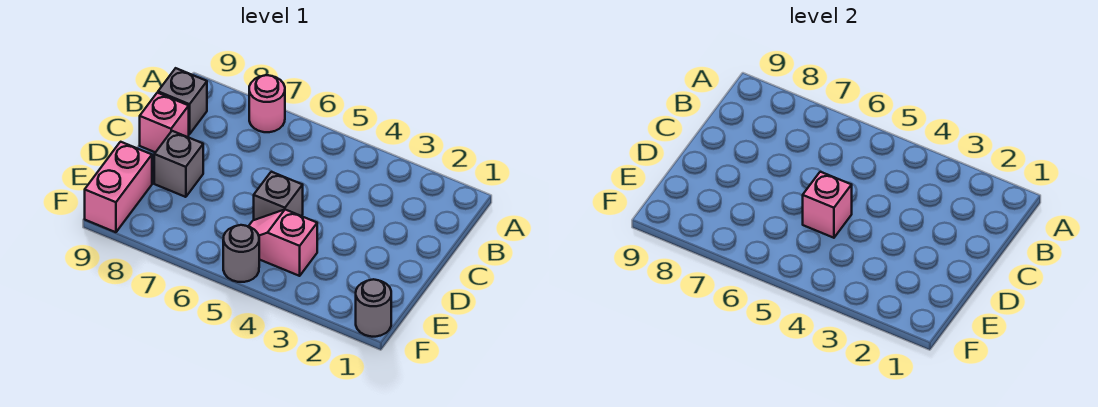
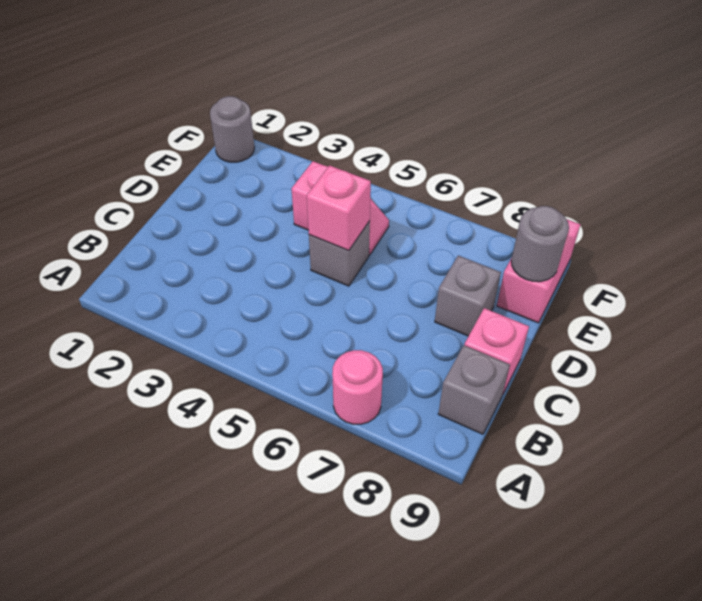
grey round brick F5 level 1 -> grey round brick E9 level 2

